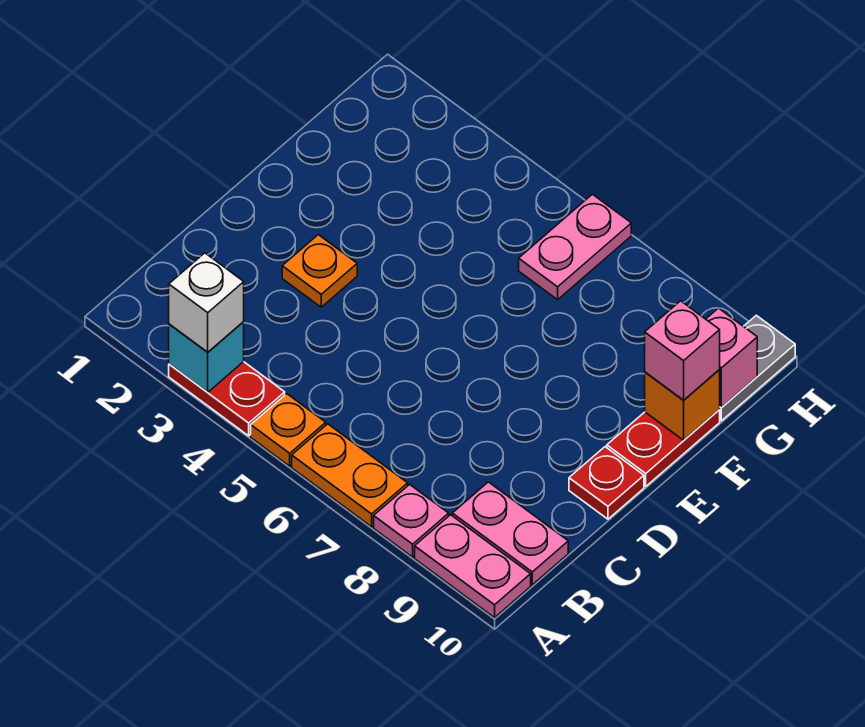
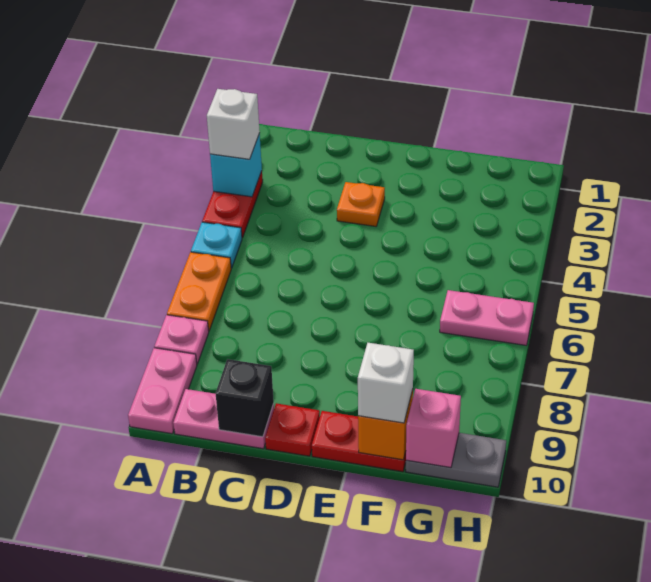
orange plate A5 level 1 -> cyan plate A5 level 1
pink plate B9:B10 level 1 -> pink plate B10:C10 level 1
none -> black brick C10 level 2
pink brick F10 level 3 -> white brick F10 level 3

